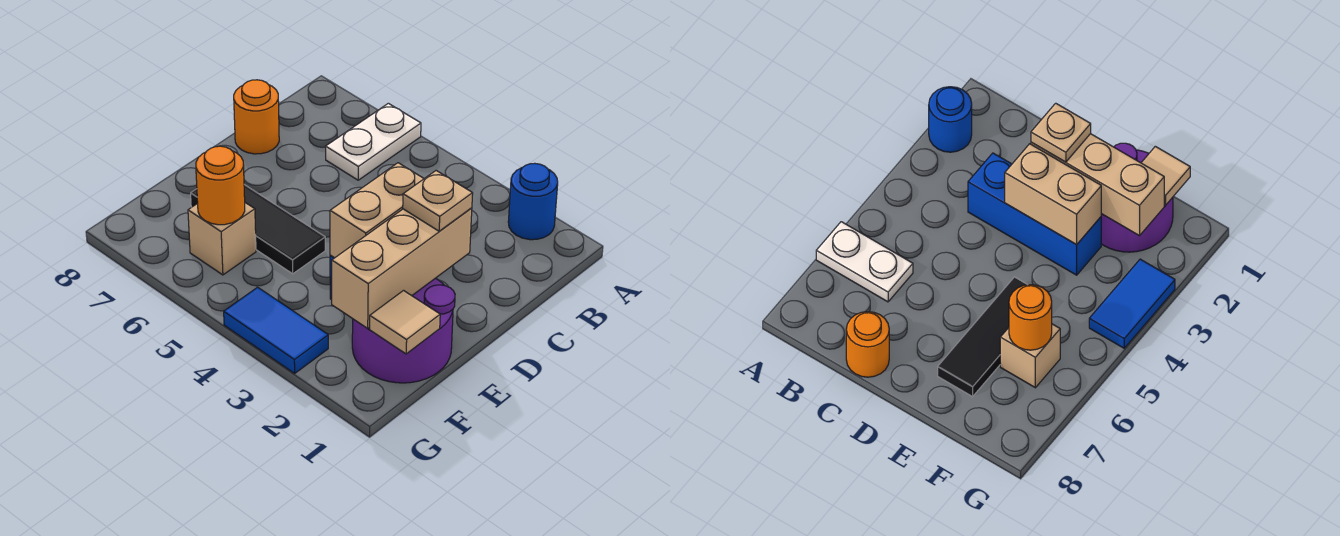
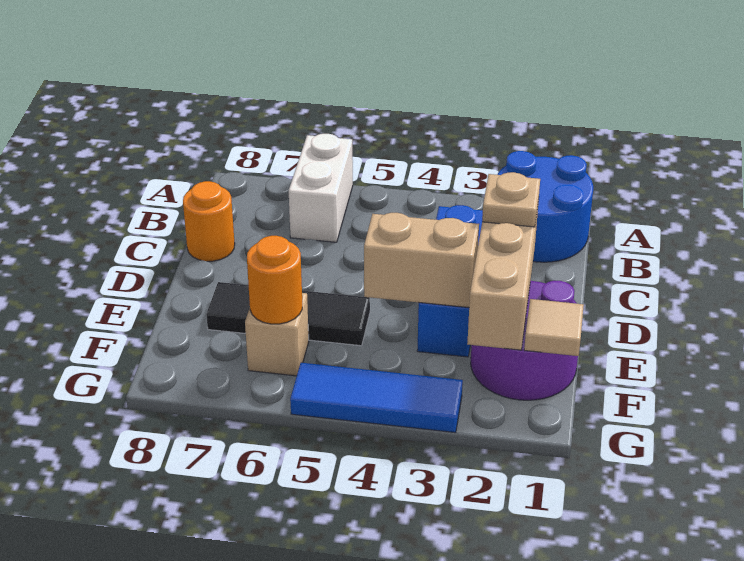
blue round brick A2 level 1 -> blue round brick A1:B2 level 1
white plate A6:B6 level 1 -> white brick A6:B6 level 1
tan brick D3:E3 level 2 -> tan brick E3:E4 level 2
blue tile G3:G4 level 1 -> blue tile G3:G5 level 1

